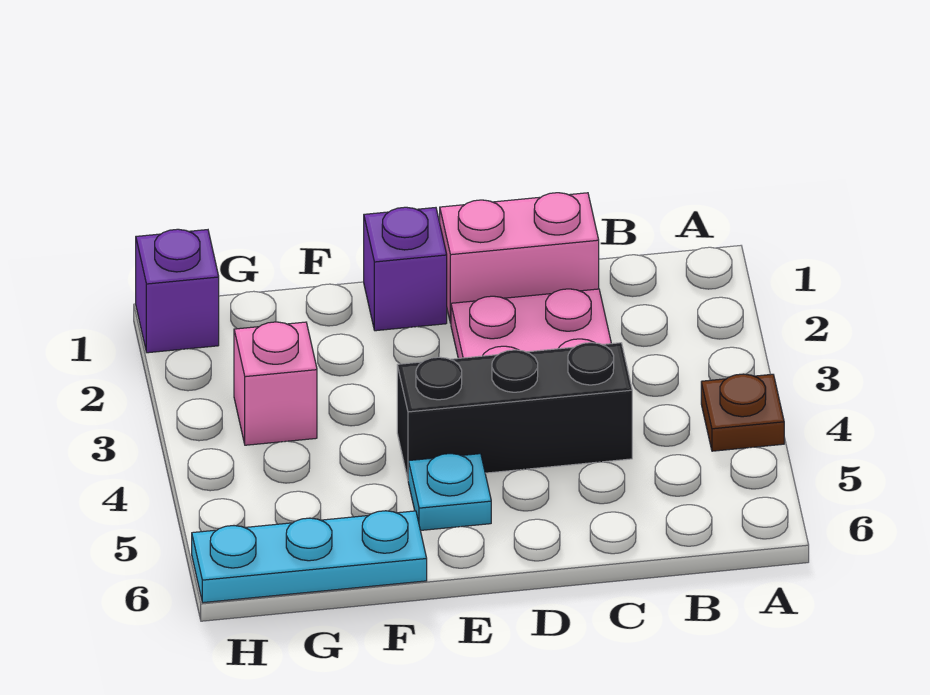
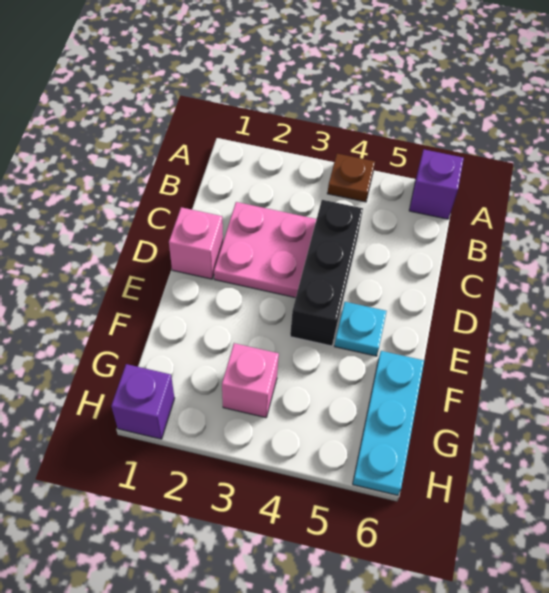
pink brick C1:D1 level 1 -> pink brick D1 level 1
purple brick E1 level 1 -> purple brick A6 level 1

